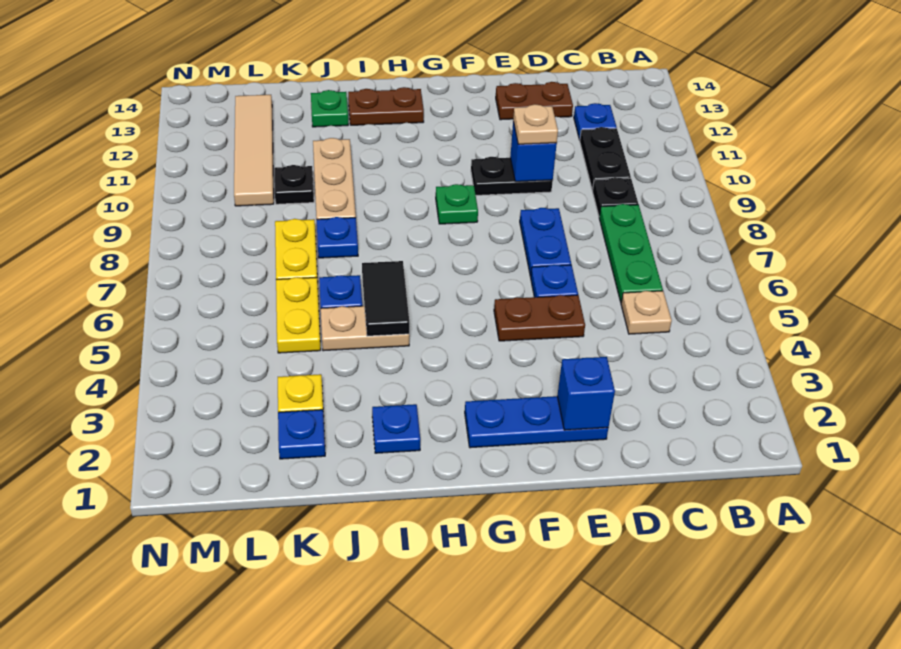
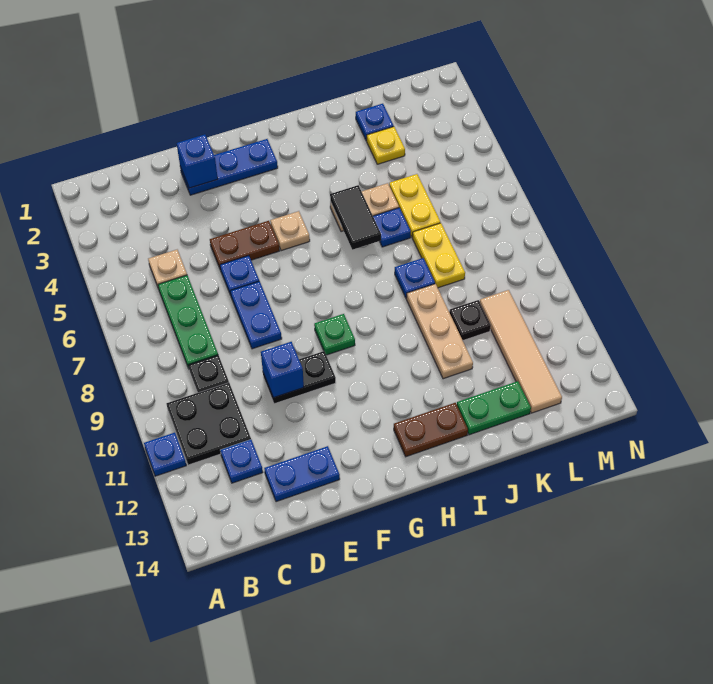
black plate C10:C11 level 1 -> black plate B10:C11 level 1
brown plate D13:E13 level 1 -> blue plate D13:E13 level 1
tan plate E10 level 3 -> tan plate G5 level 1
blue plate I2 level 1 -> blue plate A11 level 1
green plate J13 level 1 -> green plate J13:K13 level 1

